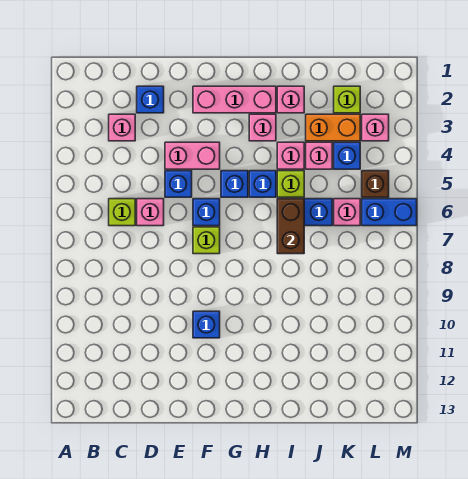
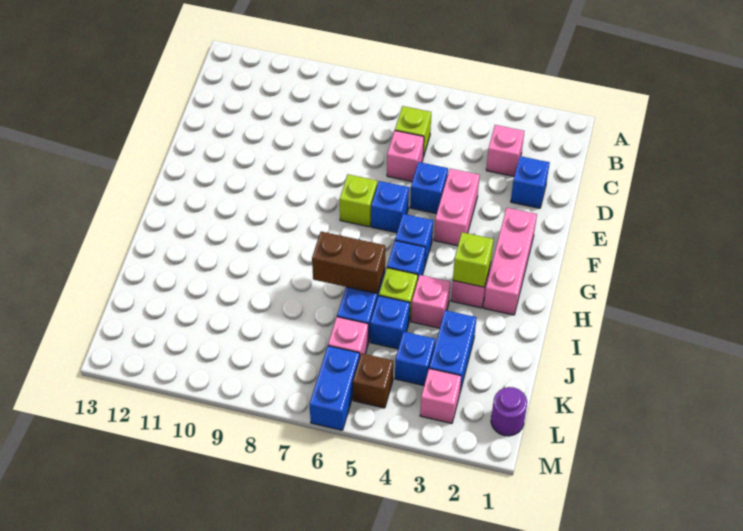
blue brick F10 level 1 -> blue brick J5 level 1
pink brick I2 level 1 -> none
orange brick J3:K3 level 1 -> blue brick J3:K3 level 1
pink brick J4 level 1 -> none
lime brick K2 level 1 -> lime brick H3 level 2
none -> purple round brick L1 level 1

